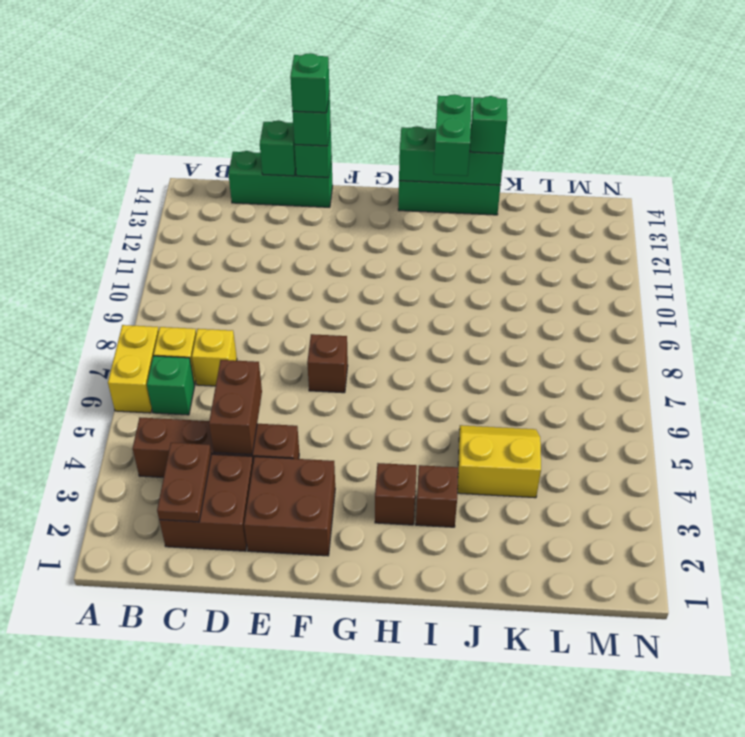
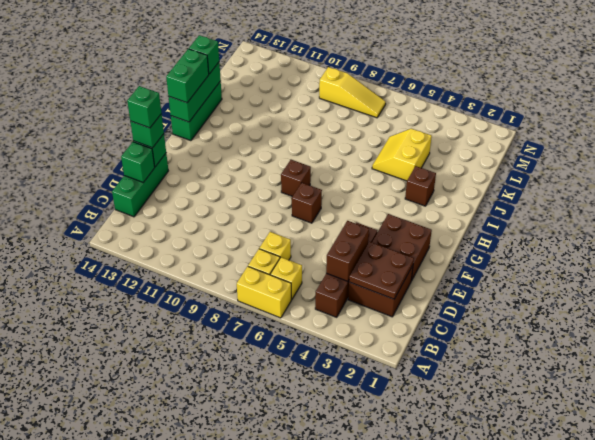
green brick B6 level 1 -> yellow brick B6 level 1
brown plate C2:C3 level 2 -> brown plate C2:D3 level 2
brown brick D4:D5 level 2 -> brown brick C4:D4 level 2
brown brick H3 level 1 -> brown brick G8 level 1
green brick I13:I14 level 3 -> green brick H14:I14 level 3
none -> yellow slope M7:M9 level 1 top 9

